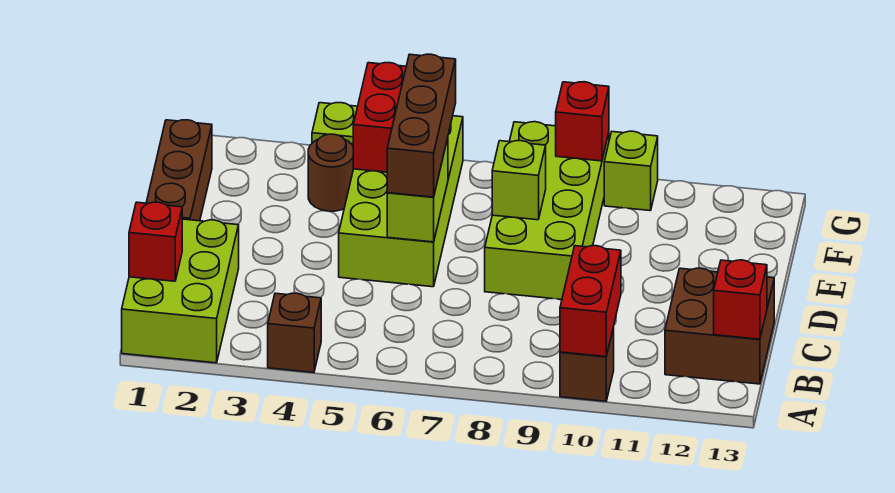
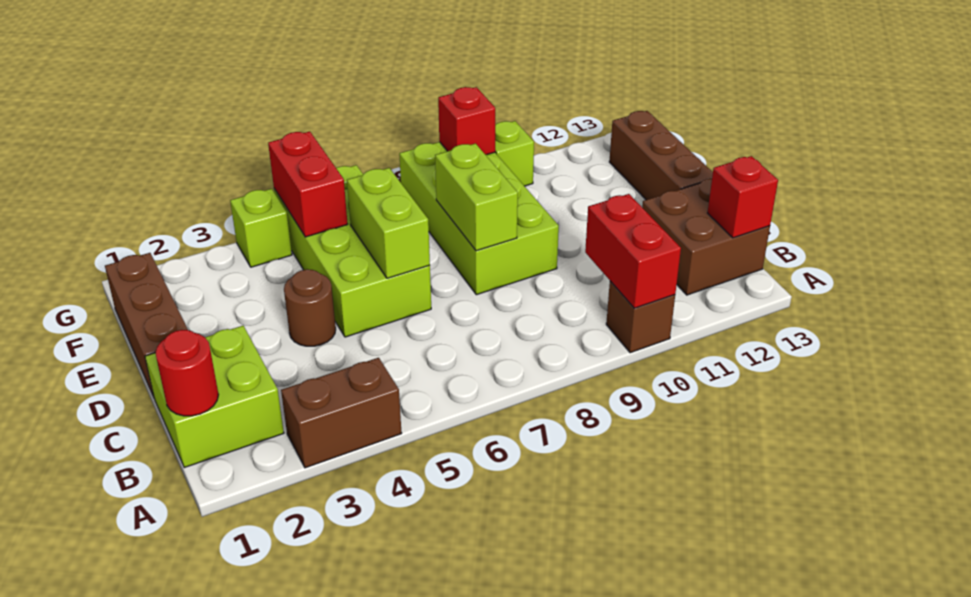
lime brick A1:C2 level 1 -> lime brick B1:C2 level 1
brown brick A4 level 1 -> brown brick A3:A4 level 1
red brick B1 level 2 -> red round brick B1 level 2
brown brick D6:F6 level 3 -> brown brick D13:F13 level 1
lime brick E8 level 2 -> lime brick D8:E8 level 2
brown round brick F4 level 1 -> brown round brick D4 level 1

